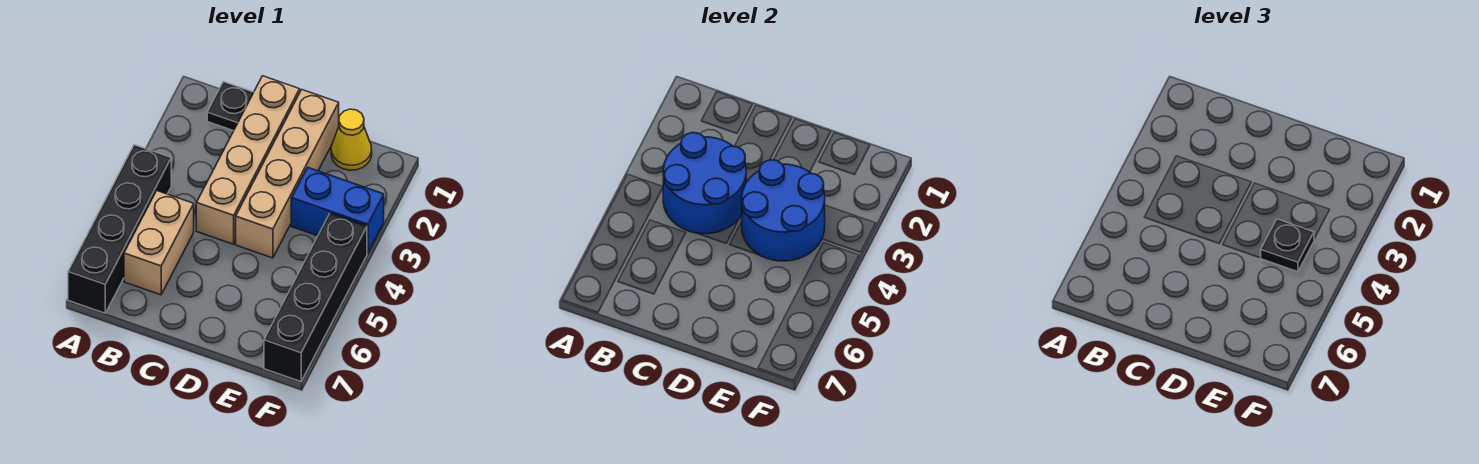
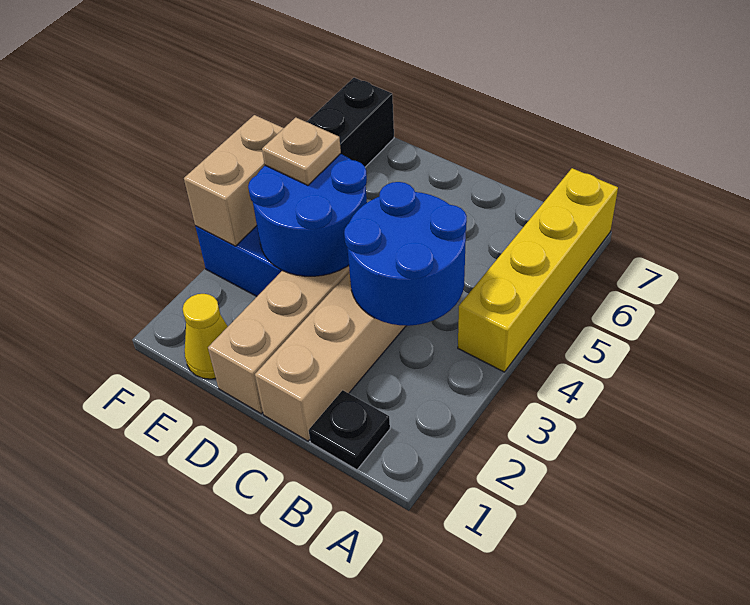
black brick A4:A7 level 1 -> yellow brick A4:A7 level 1
tan brick B5:B6 level 1 -> tan brick F3:F4 level 2
black plate E4 level 3 -> tan plate E4 level 3

